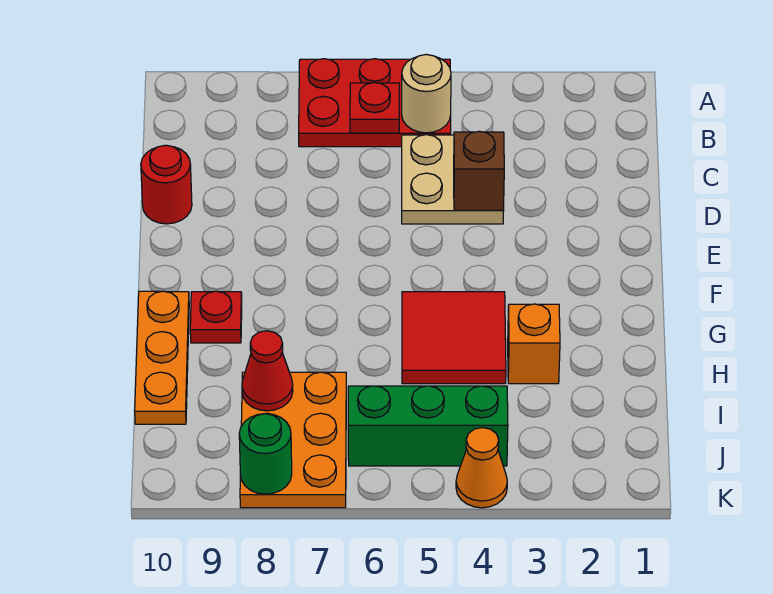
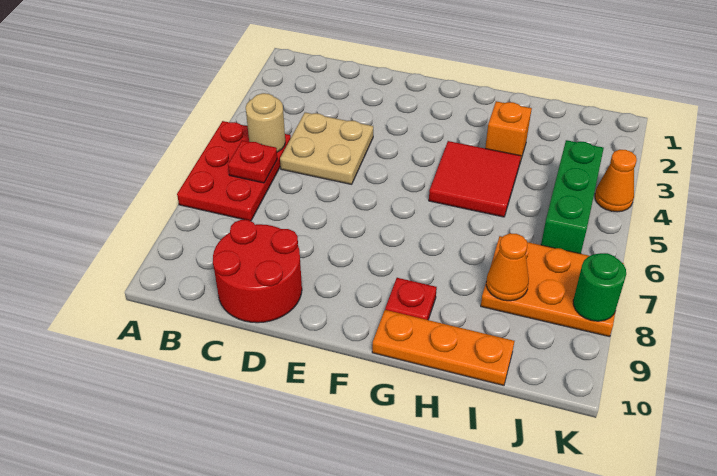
brown brick D4 level 2 -> none
red round brick D10 level 1 -> red round brick C9:D10 level 1
red cone I8 level 2 -> orange cone I8 level 2

